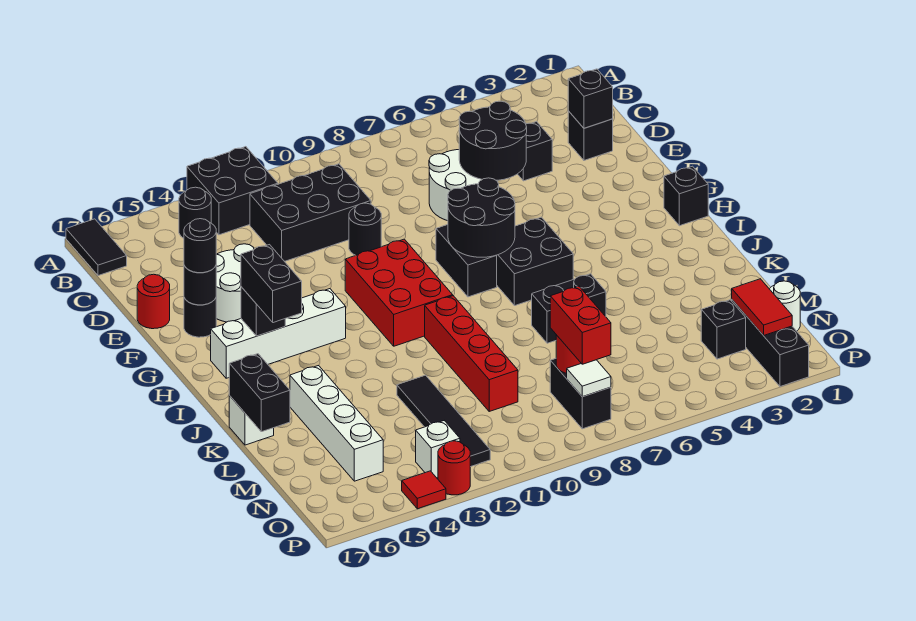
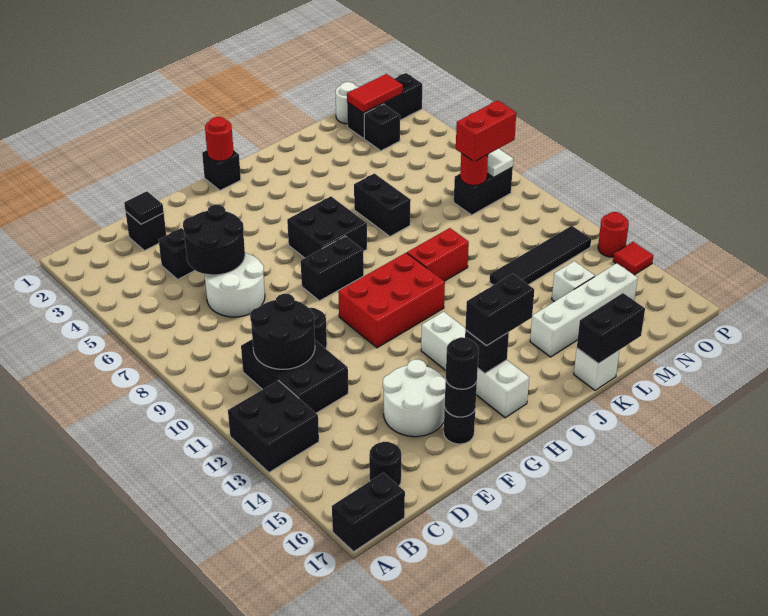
black tile A17:B17 level 1 -> black brick A17:B17 level 1
black round brick B14 level 1 -> black round brick C16 level 1
black brick D2 level 2 -> black tile D2 level 2
red round brick E17 level 1 -> red round brick H1 level 2
black round brick G7:H8 level 2 -> black round brick C10:D11 level 2
red brick J10:M10 level 1 -> red brick J10:K10 level 1
white brick O13 level 1 -> white brick M14 level 1

